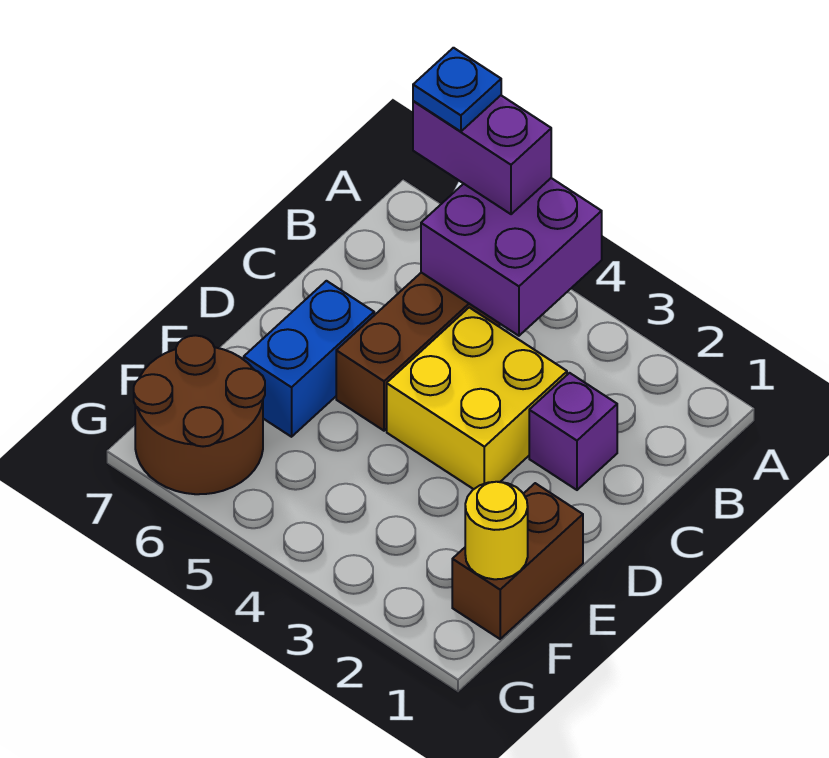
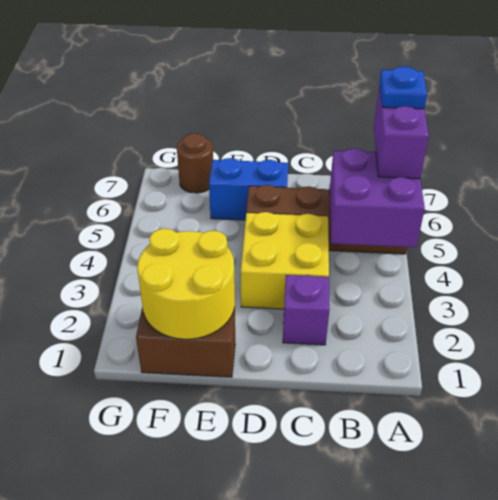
yellow round brick F1 level 2 -> yellow round brick E1:F2 level 2
brown round brick F6:G7 level 1 -> brown round brick F7 level 1

